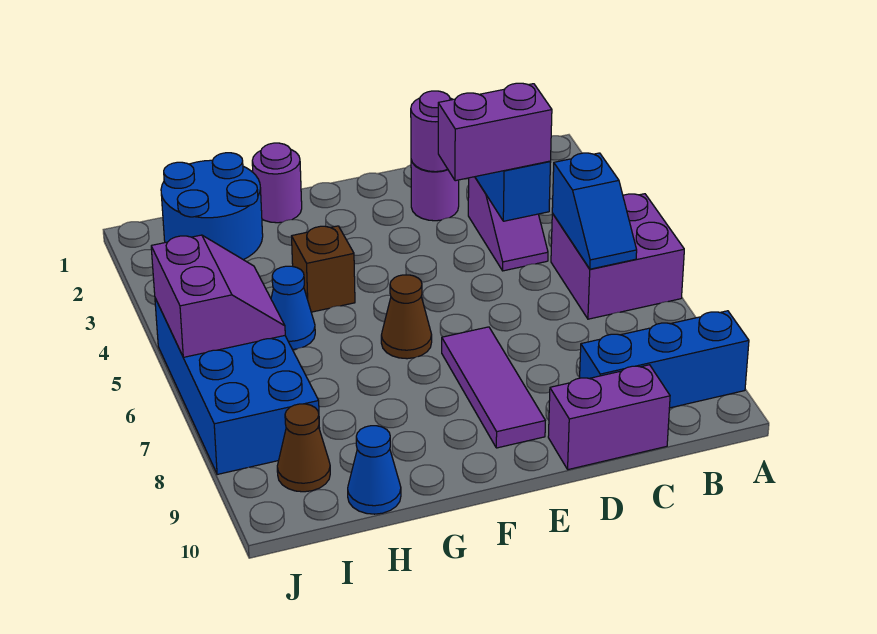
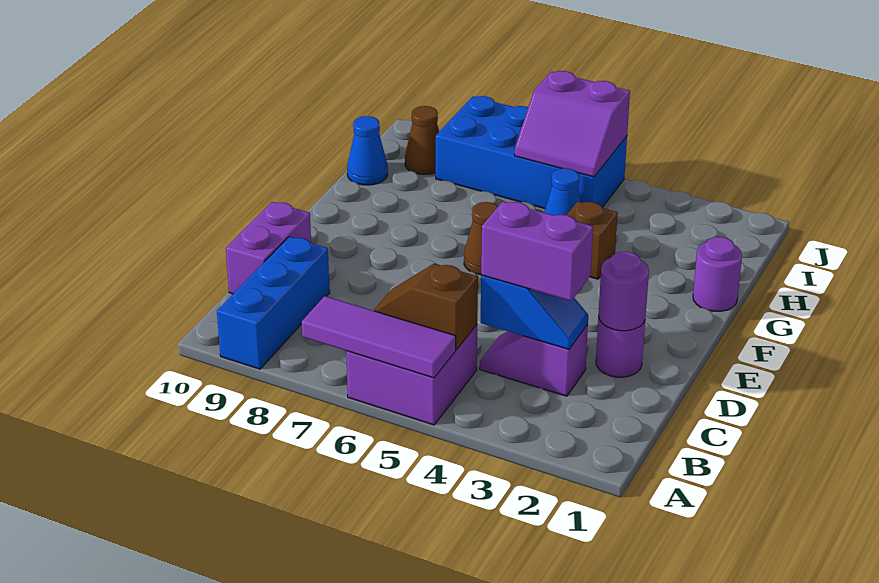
blue slope B5:B6 level 2 top 5 -> brown slope B5:B6 level 2 top 5
purple brick C4:D4 level 3 -> purple brick C3:C4 level 3
purple tile E7:E9 level 1 -> purple tile A5:A7 level 2
blue round brick H1:I2 level 1 -> none

